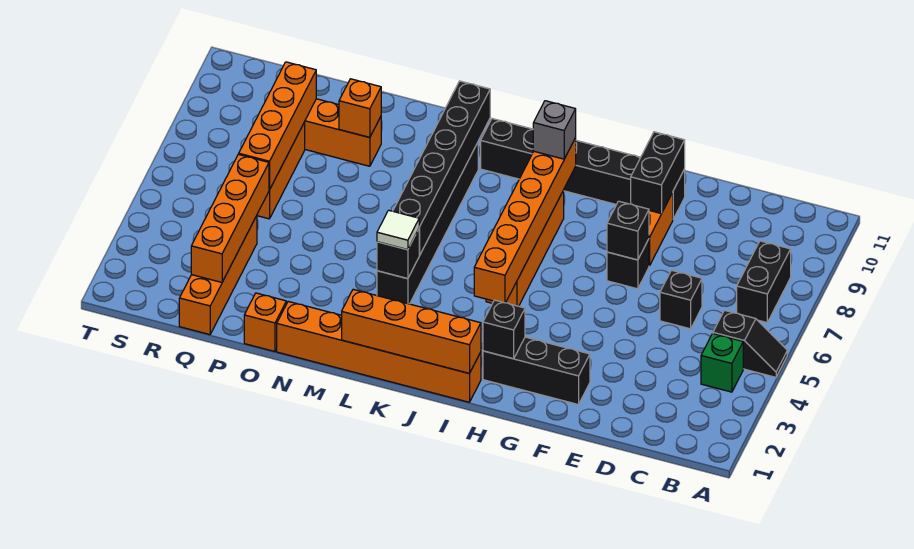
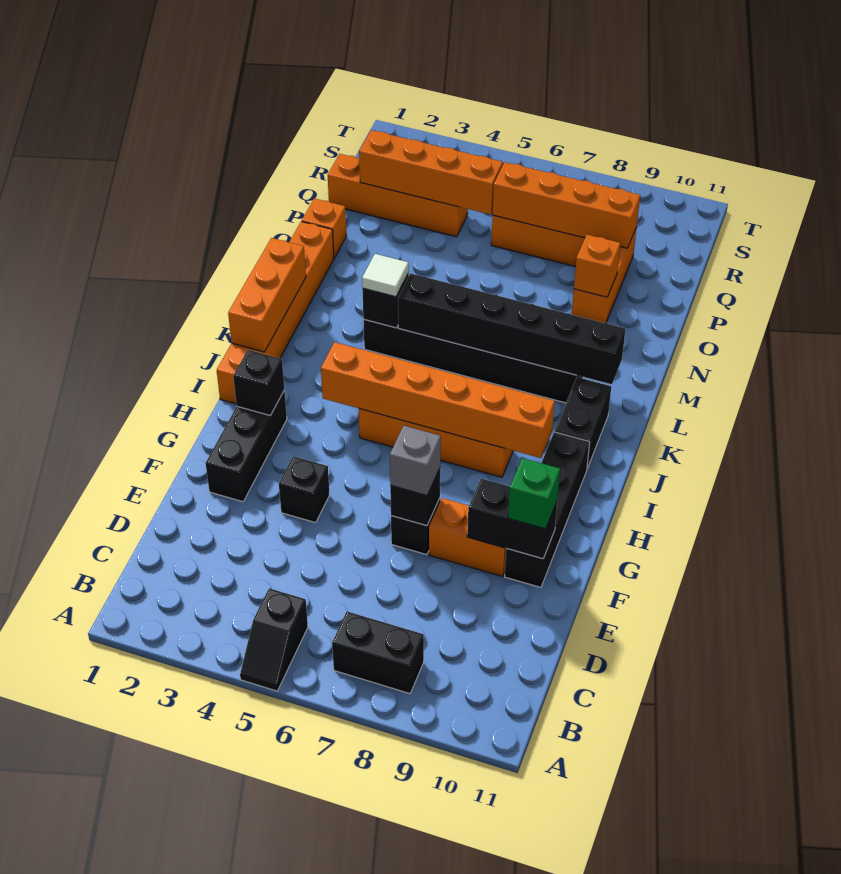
green brick B4 level 1 -> green brick F10 level 3
black brick D6 level 1 -> black brick F4 level 1
orange brick I1:L1 level 2 -> orange brick J1:L1 level 2
grey brick I9 level 3 -> grey brick F7 level 3

